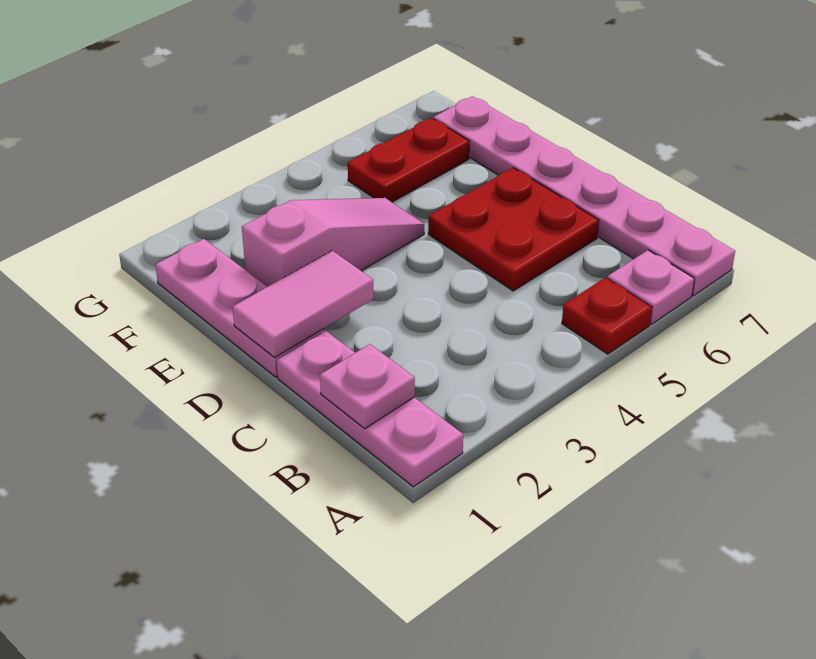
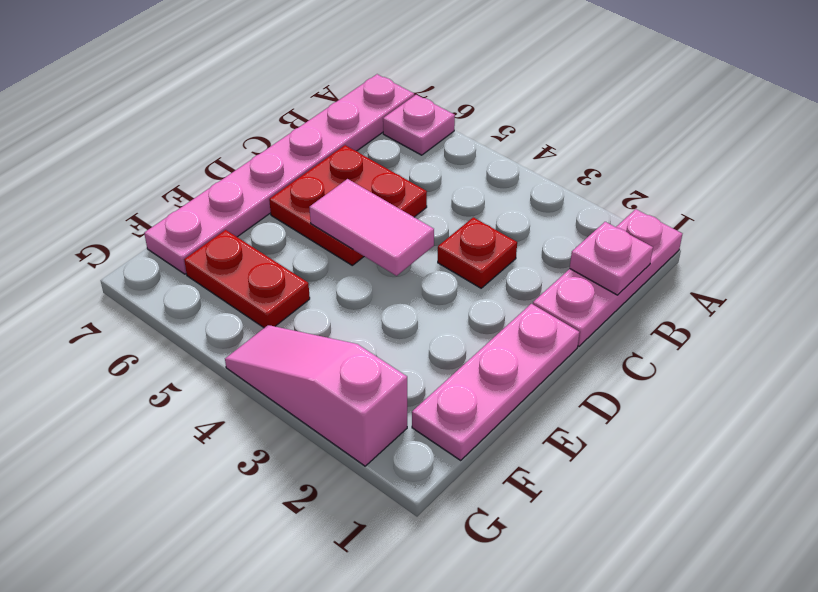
red plate A5 level 1 -> red plate C3 level 1
pink tile D1:D2 level 2 -> pink tile D4:D5 level 2
pink slope E2:E4 level 1 top 2 -> pink slope G2:G4 level 1 top 2

